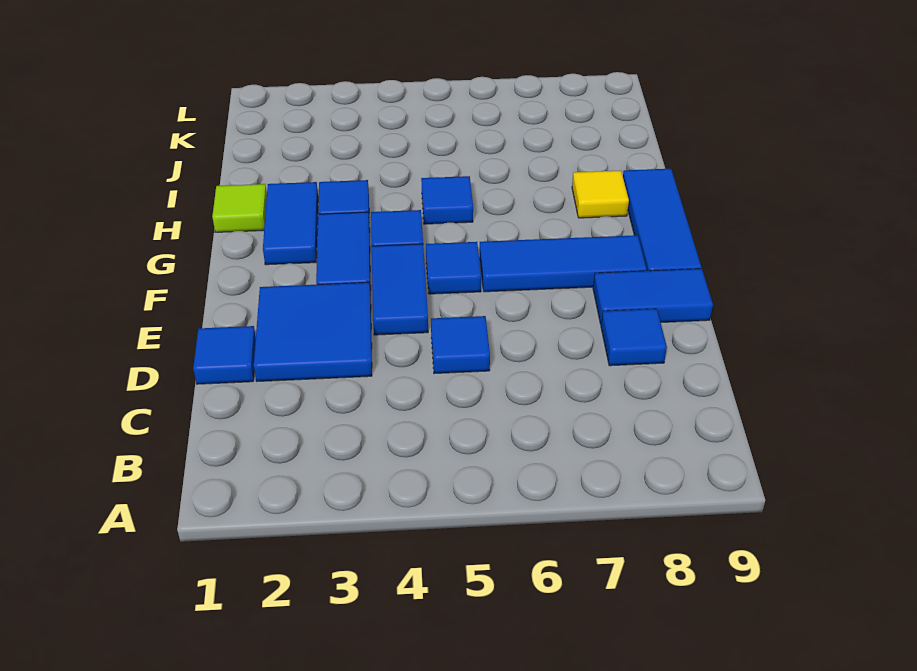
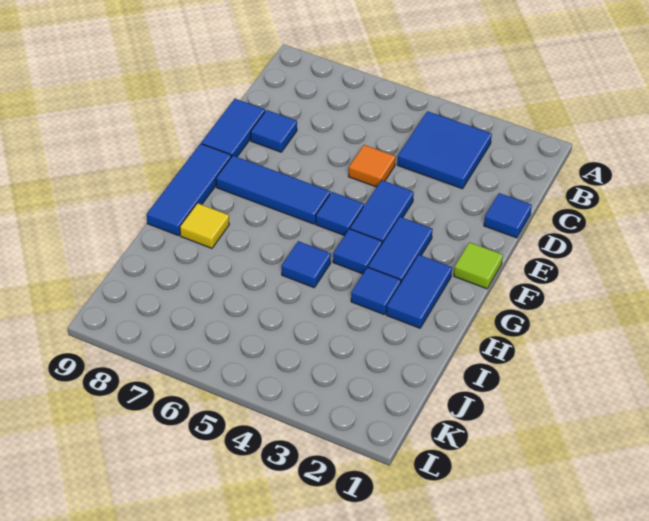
blue tile D2:E3 level 1 -> blue tile B3:C4 level 1
blue tile D5 level 1 -> orange tile D5 level 1
blue tile E8:E9 level 1 -> blue tile D9:E9 level 1
lime tile H1 level 1 -> lime tile F1 level 1

